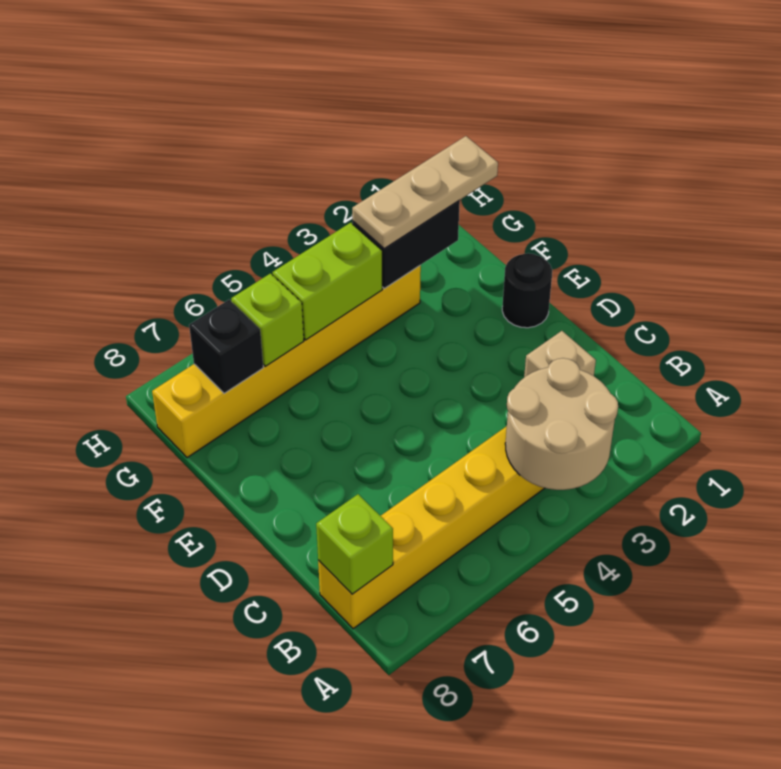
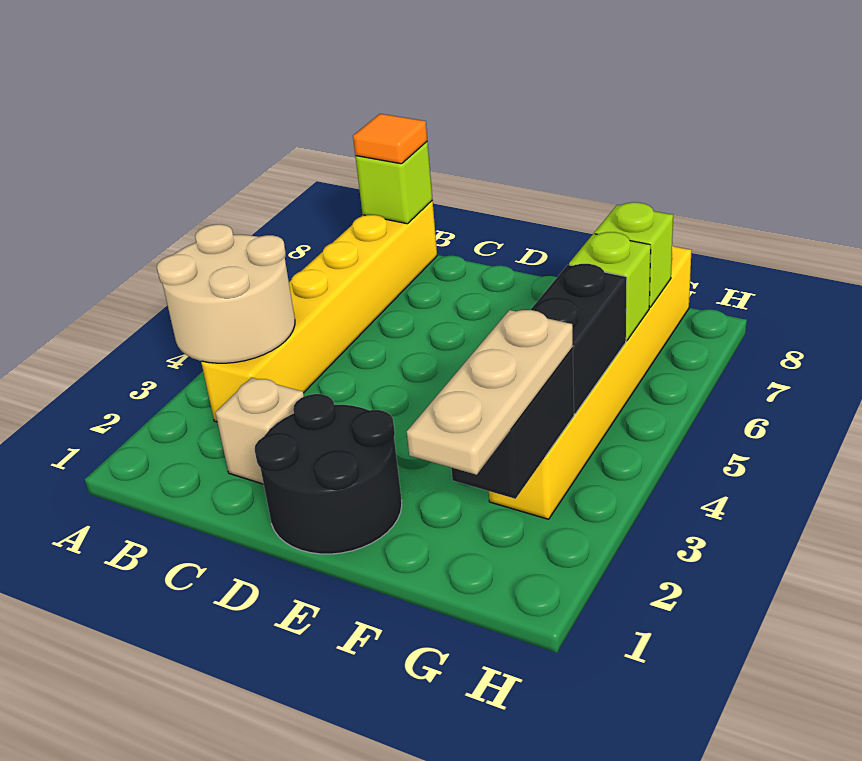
none -> orange tile B8 level 3
black round brick E1 level 1 -> black round brick D1:E2 level 1
lime brick G4:G5 level 2 -> black brick G4:G5 level 2
black brick G7 level 2 -> lime brick G7 level 2

